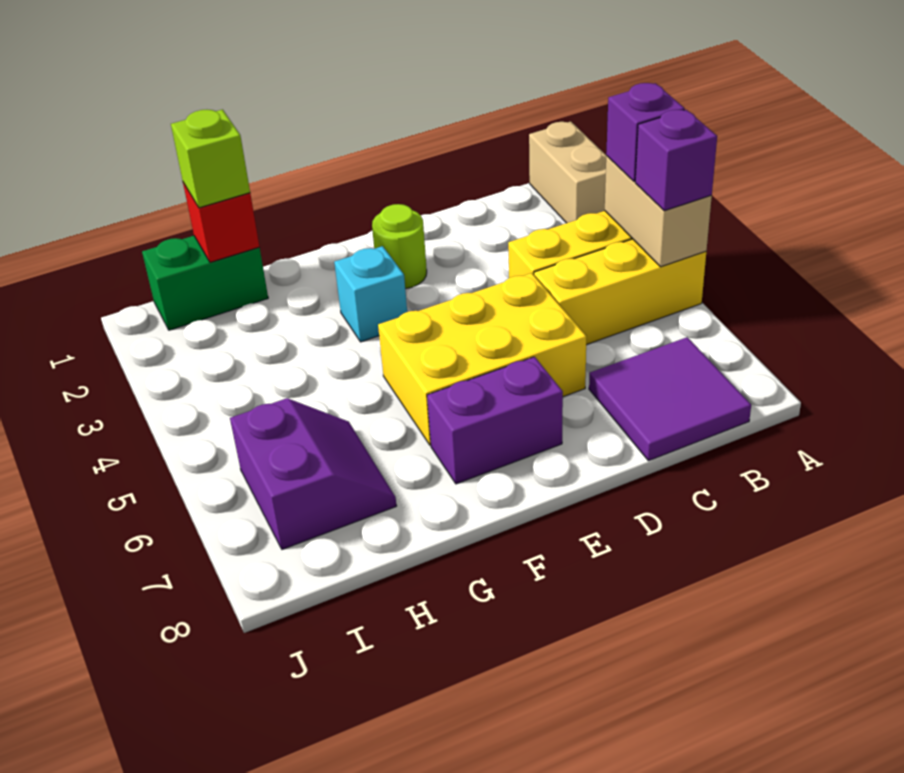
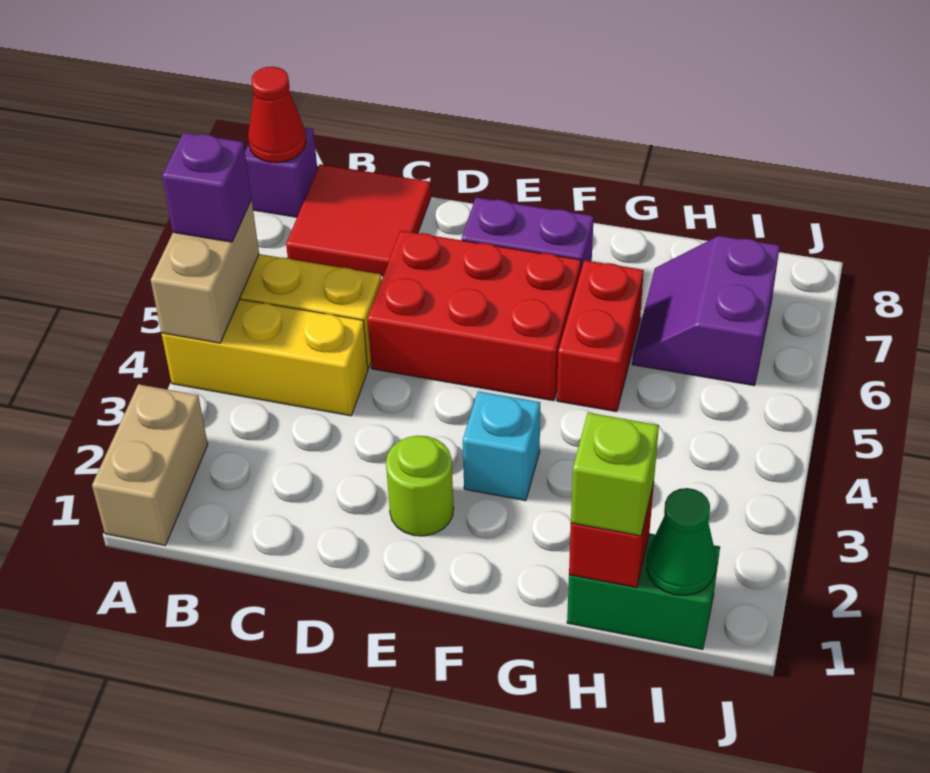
purple brick A4 level 3 -> purple brick A8 level 1
none -> red cone A8 level 2
purple tile B7:C8 level 1 -> red tile B7:C8 level 1
yellow brick D5:F6 level 1 -> red brick D5:F6 level 1
none -> red brick G5:G6 level 1
none -> green cone I1 level 2

